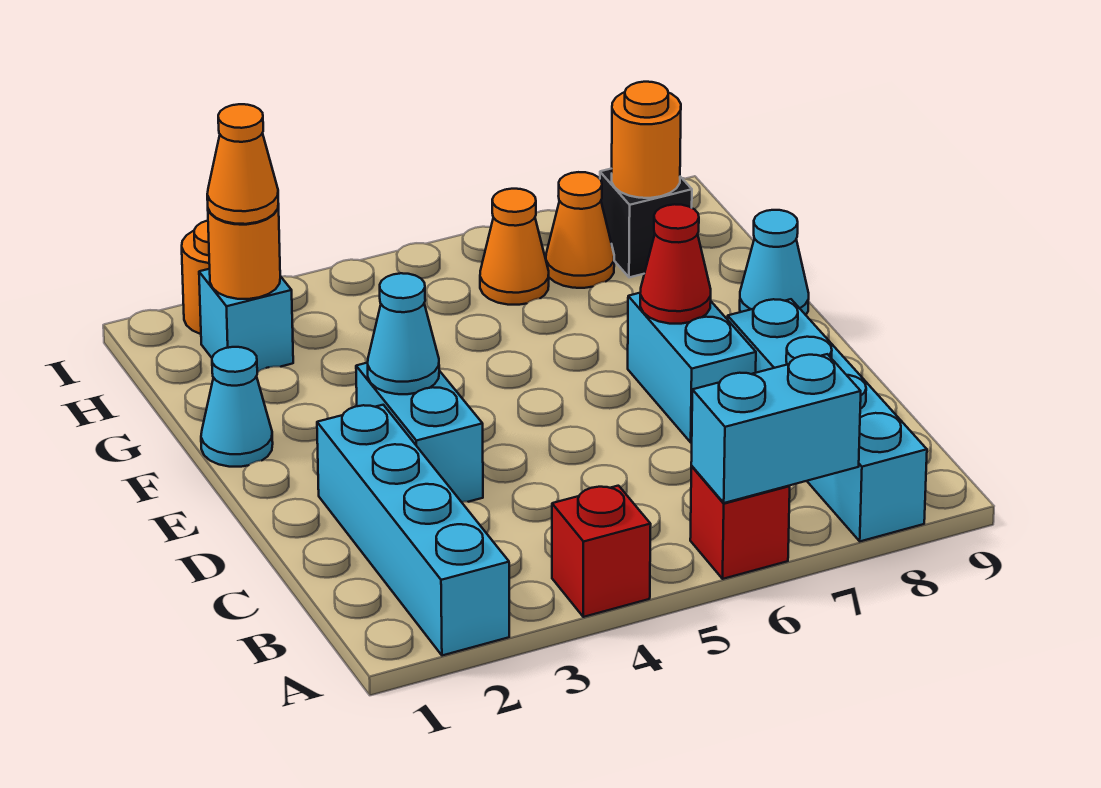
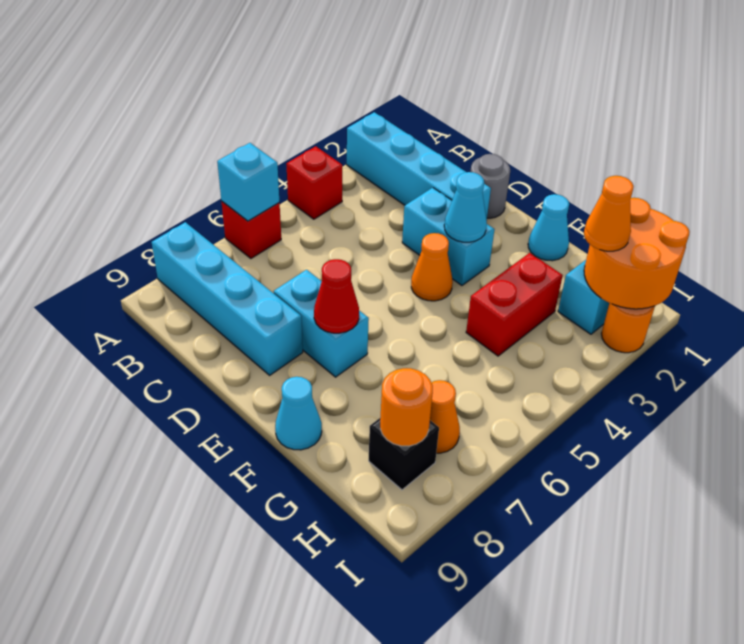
cyan brick A6:A7 level 2 -> cyan brick A6 level 2
none -> grey round brick D1 level 1
none -> red brick G3:G4 level 1
orange round brick H2 level 2 -> orange round brick H1:I2 level 2
orange cone H6 level 1 -> orange cone E4 level 1

